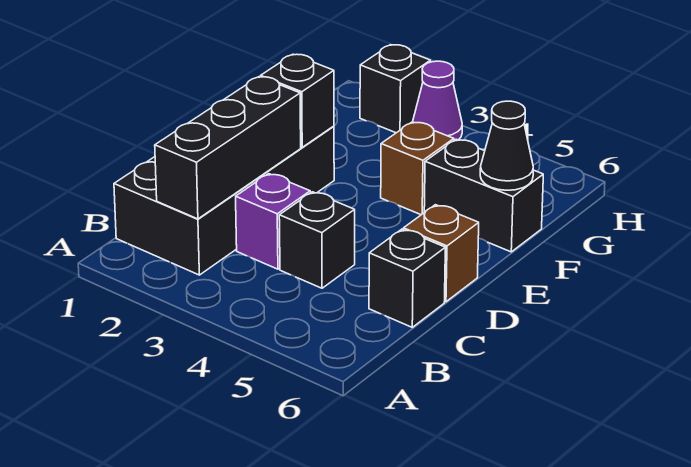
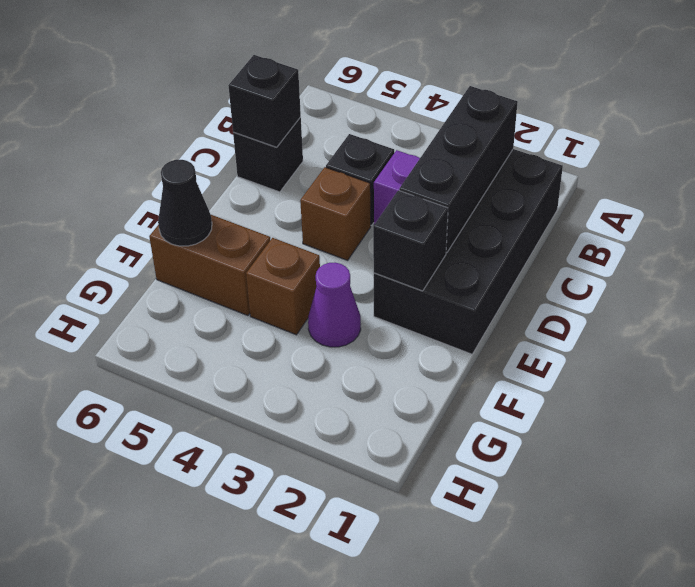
brown brick D6 level 1 -> brown brick D4 level 1
black brick F5:F6 level 1 -> brown brick F5:F6 level 1
black brick H2 level 1 -> black brick C6 level 2
purple cone H3 level 1 -> purple cone F3 level 1

